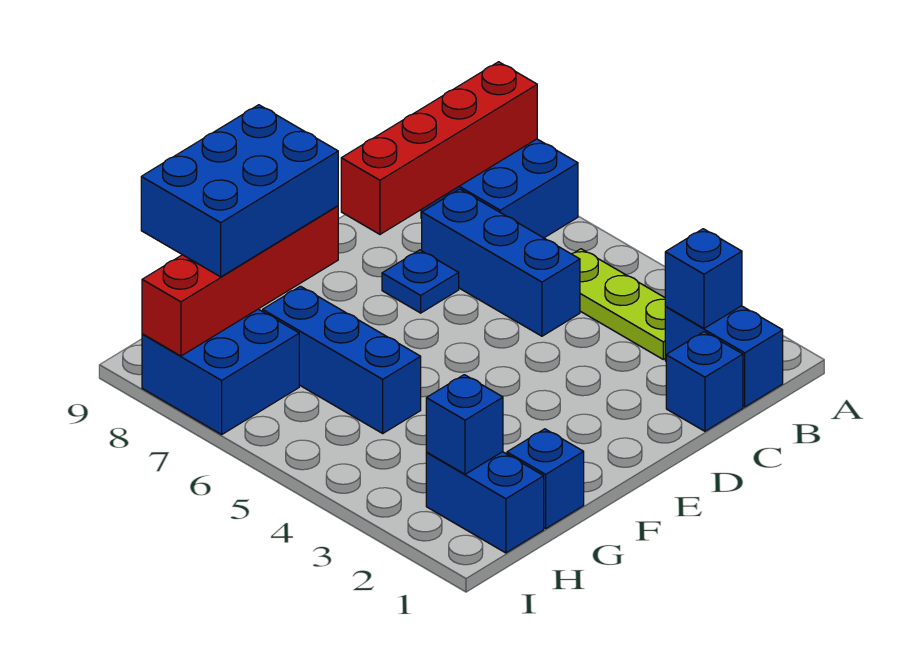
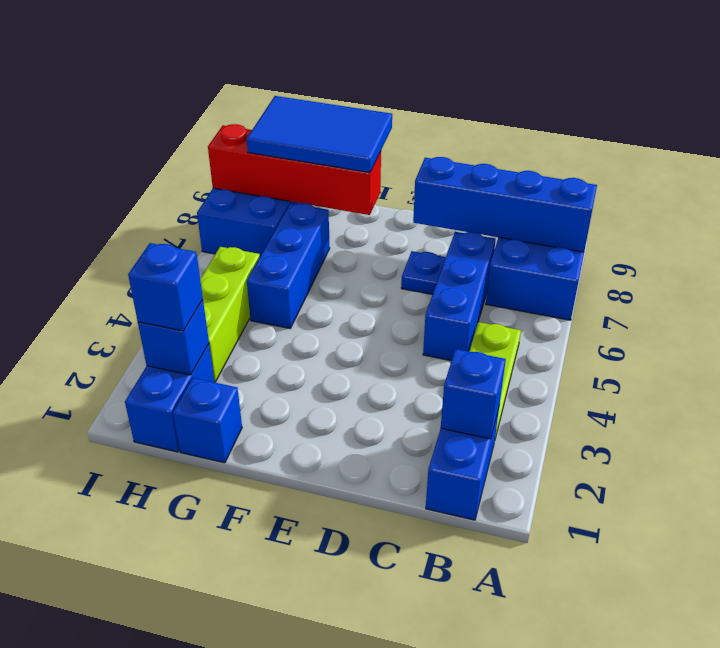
red brick A8:D8 level 2 -> blue brick A8:D8 level 2
blue brick C1 level 1 -> blue brick H2 level 3
blue brick F8:H9 level 3 -> blue tile F8:H9 level 3
none -> lime brick H3:H5 level 1

